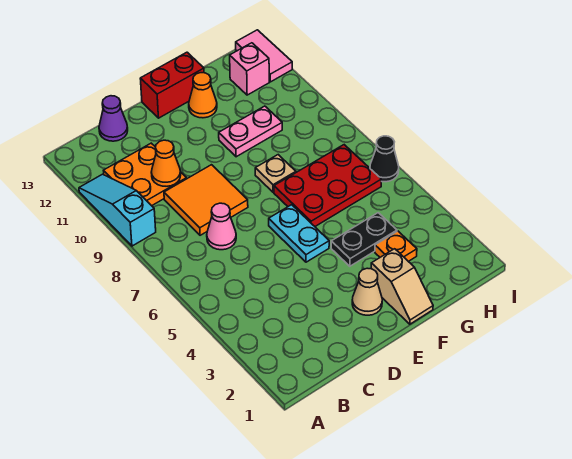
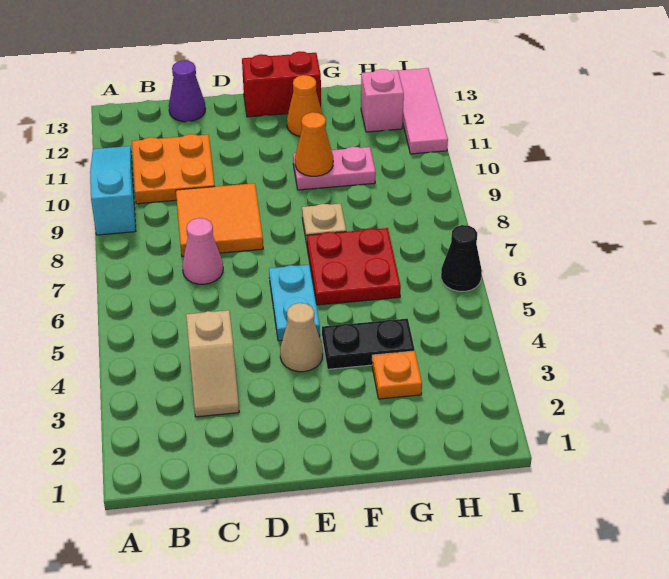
orange cone C10 level 2 -> orange cone F10 level 2
tan cone E2 level 1 -> tan cone E4 level 1
tan slope F1:F2 level 1 top 2 -> tan slope C3:C4 level 1 top 4
red plate F6:H7 level 1 -> red plate F6:G7 level 1
pink tile I12:I13 level 1 -> pink tile I11:I13 level 1

